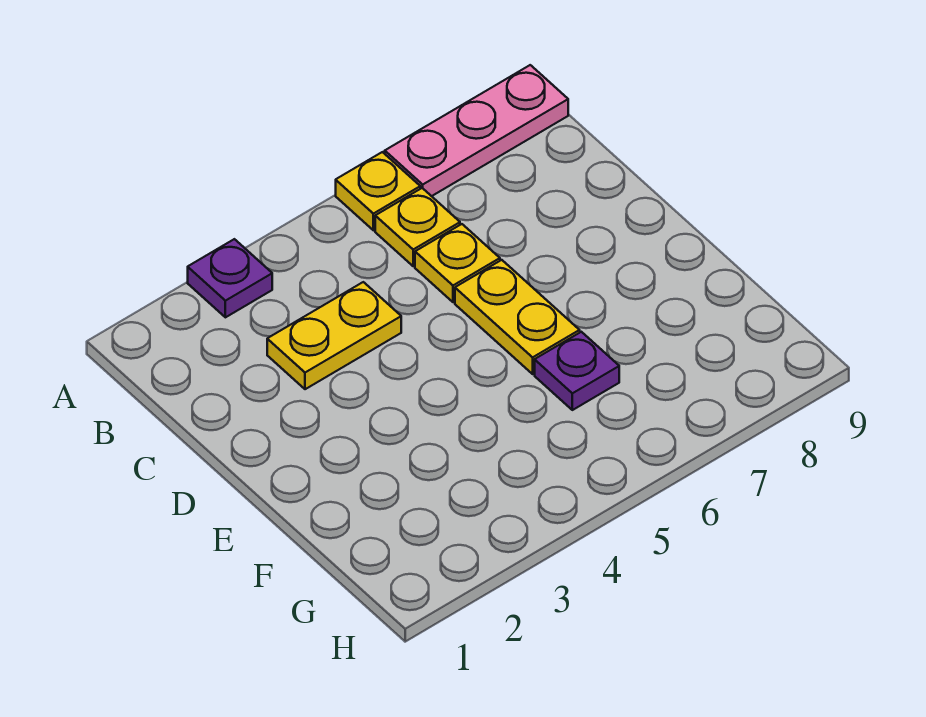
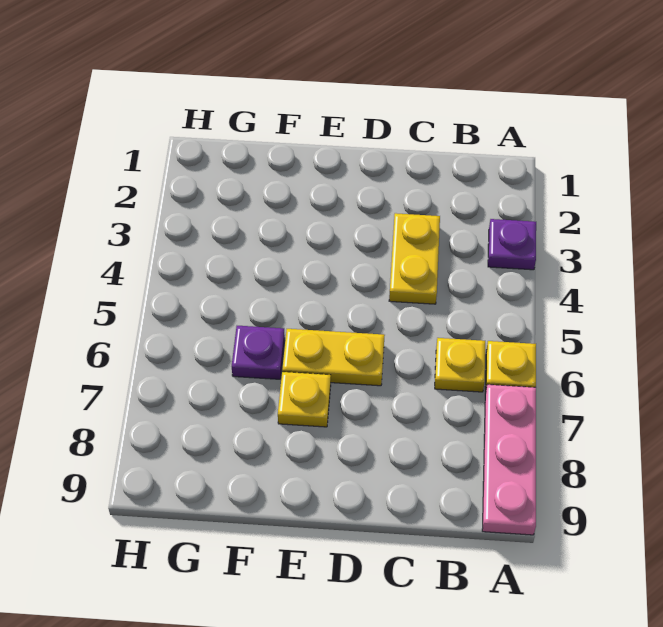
yellow plate C6 level 1 -> yellow plate E7 level 1

